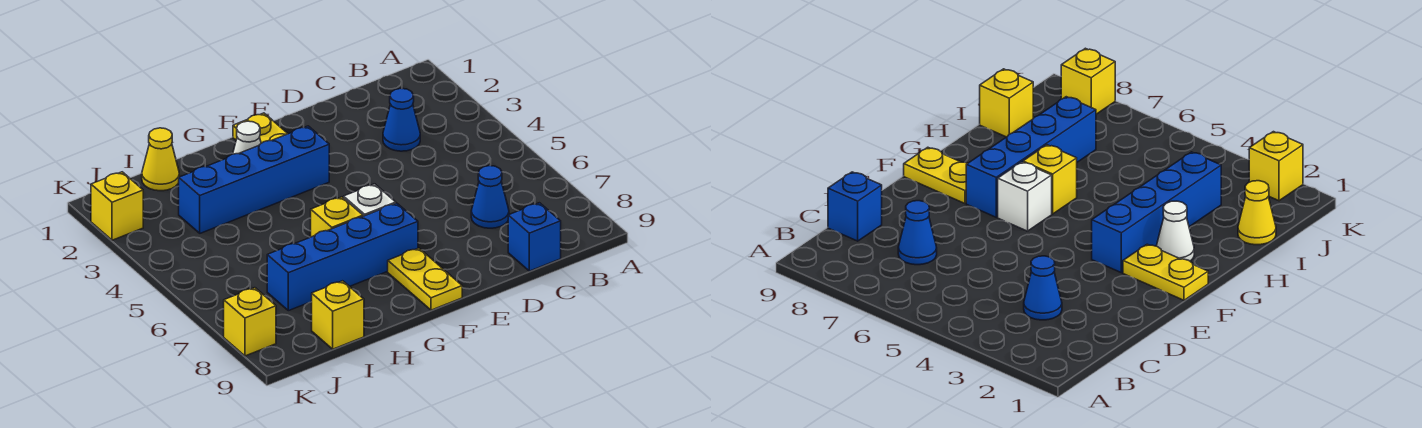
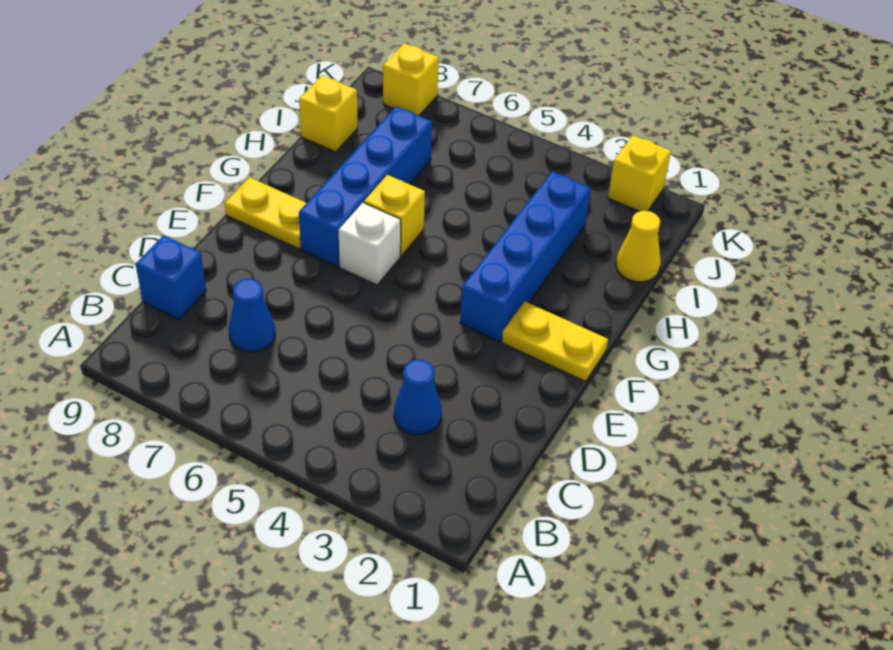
white cone G2 level 1 -> none

